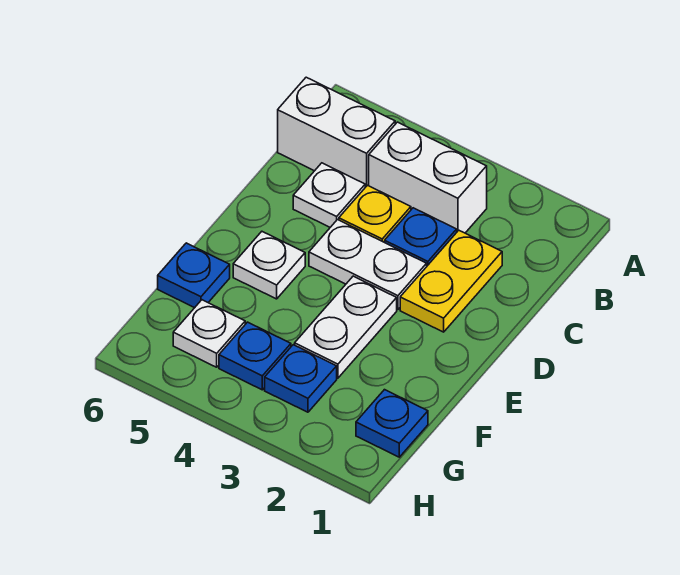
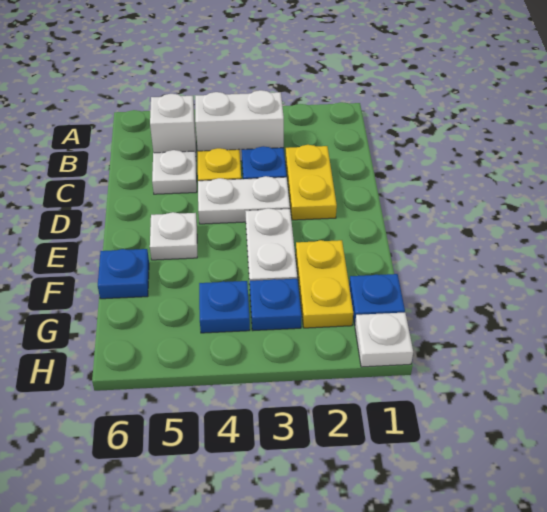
white brick B5:B6 level 1 -> white brick B5 level 1
none -> yellow plate F2:G2 level 1
white plate G5 level 1 -> white plate H1 level 1

